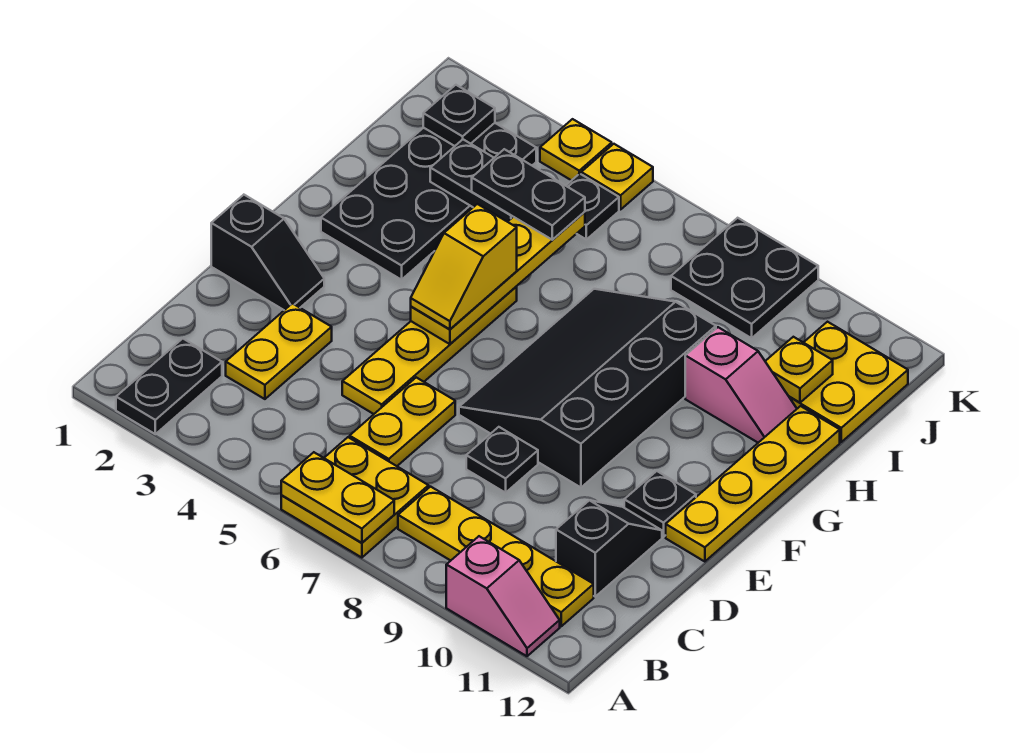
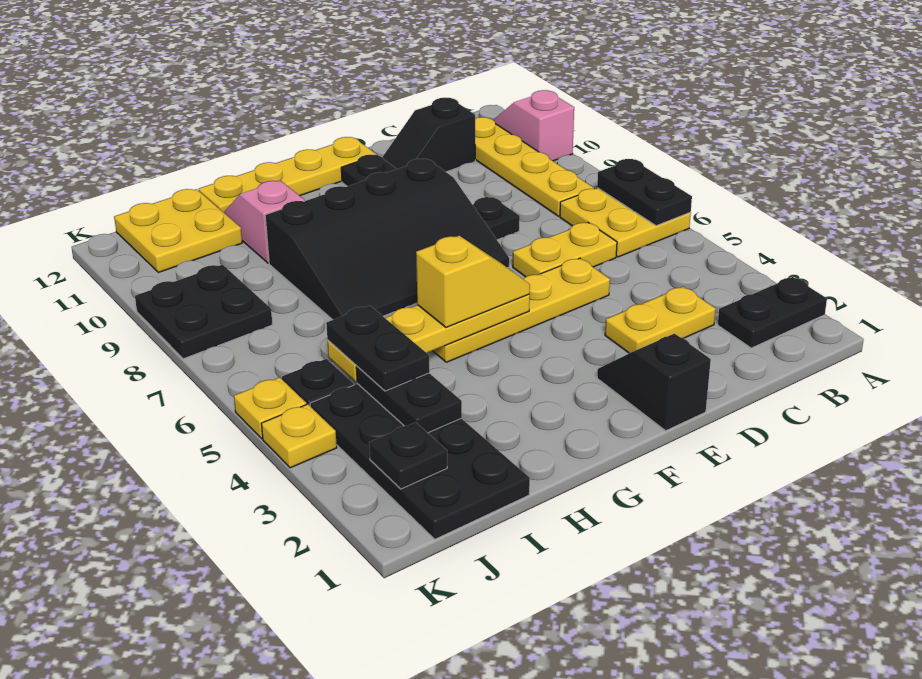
yellow plate A6:A7 level 2 -> black plate A6:A7 level 2
black plate G2:J3 level 1 -> black plate I1:J4 level 1
yellow plate I11 level 2 -> none

